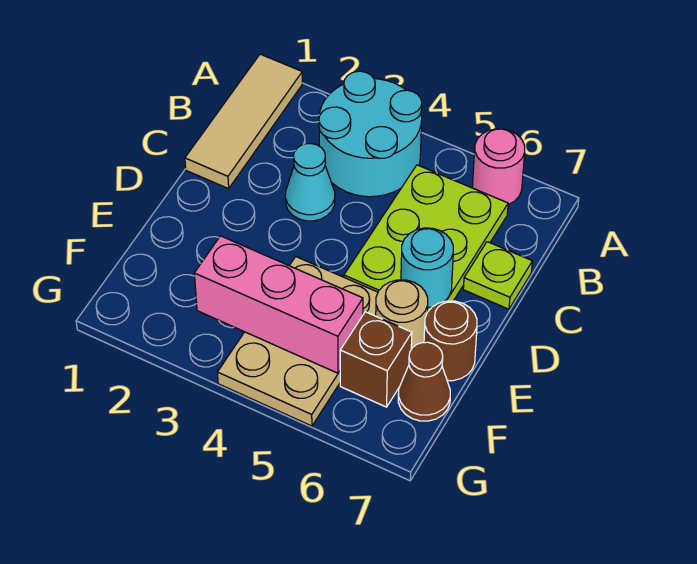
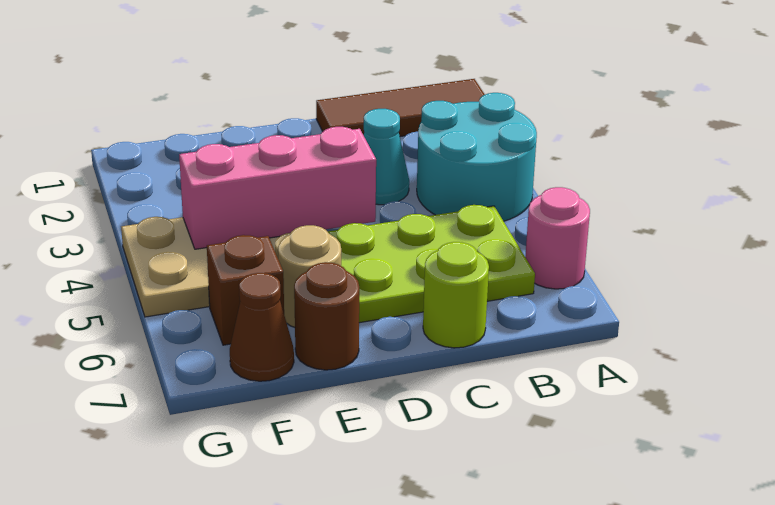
tan tile A1:C1 level 1 -> brown tile A1:C1 level 1
lime plate C7 level 1 -> lime round brick C7 level 1
cyan round brick D6 level 2 -> none
pink brick F3:F5 level 2 -> pink brick D4:F4 level 2

